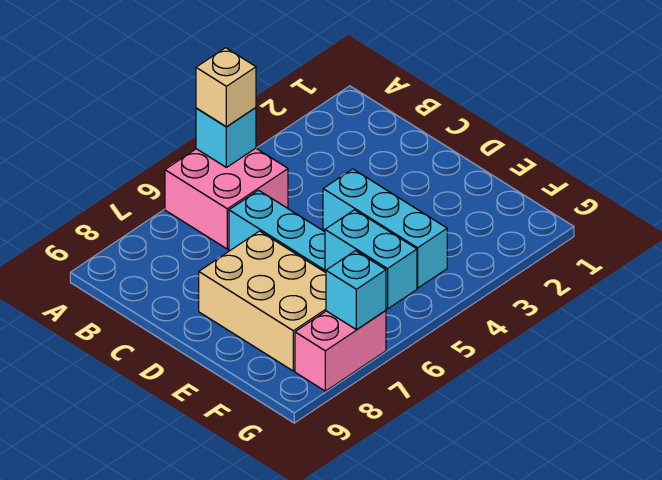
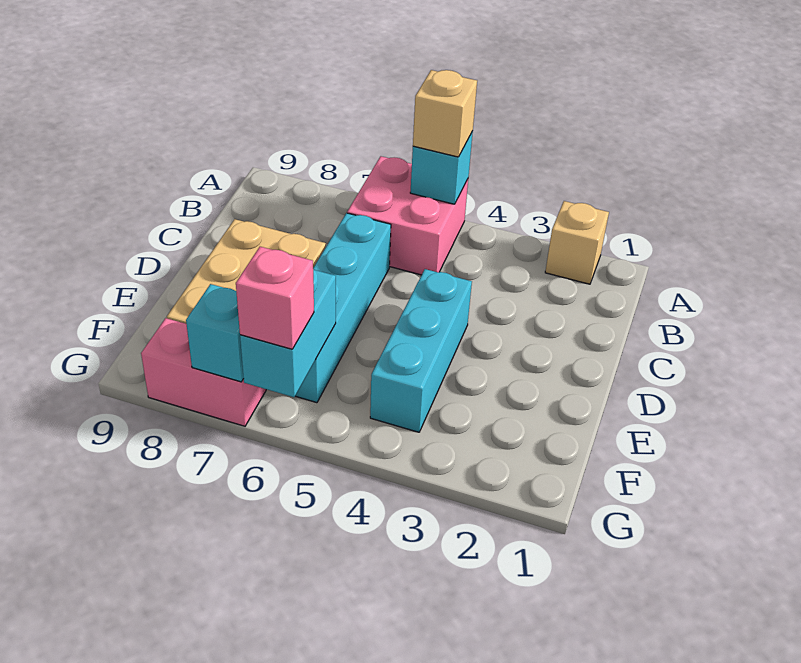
none -> tan brick A2 level 1
none -> pink brick G6 level 3

